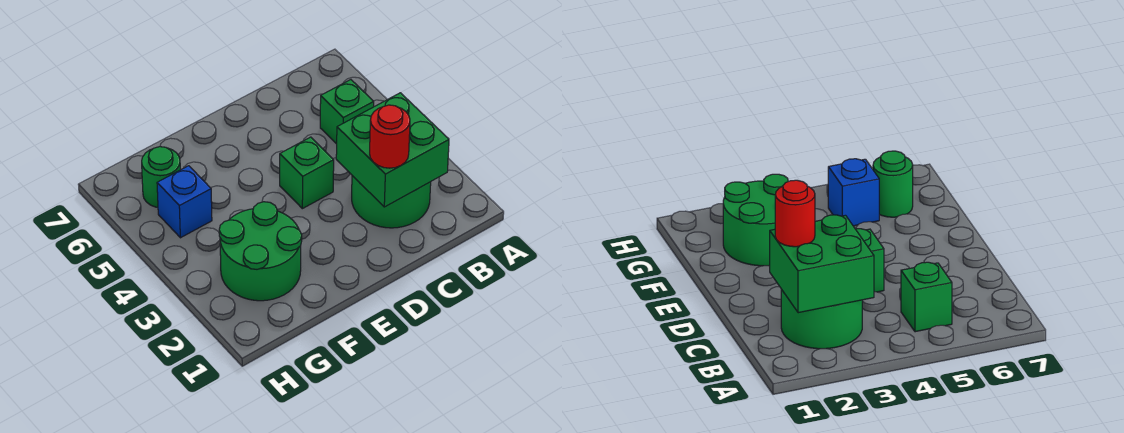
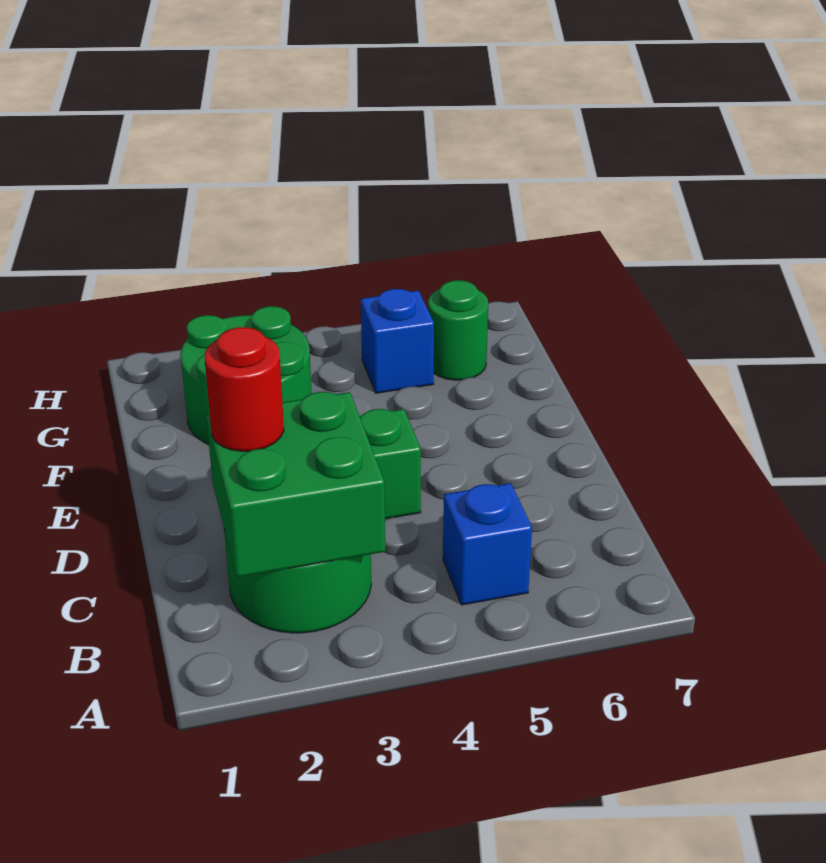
green brick B5 level 1 -> blue brick B5 level 1

